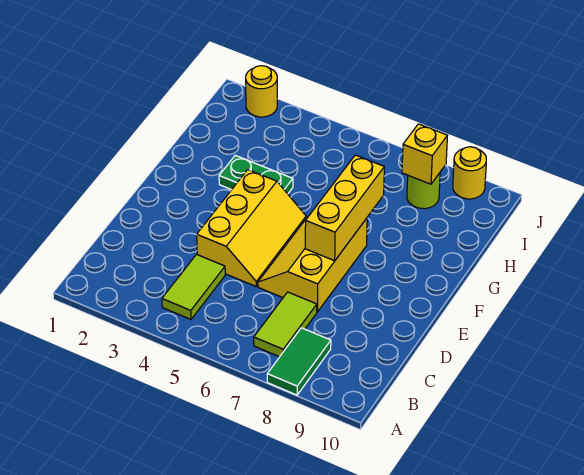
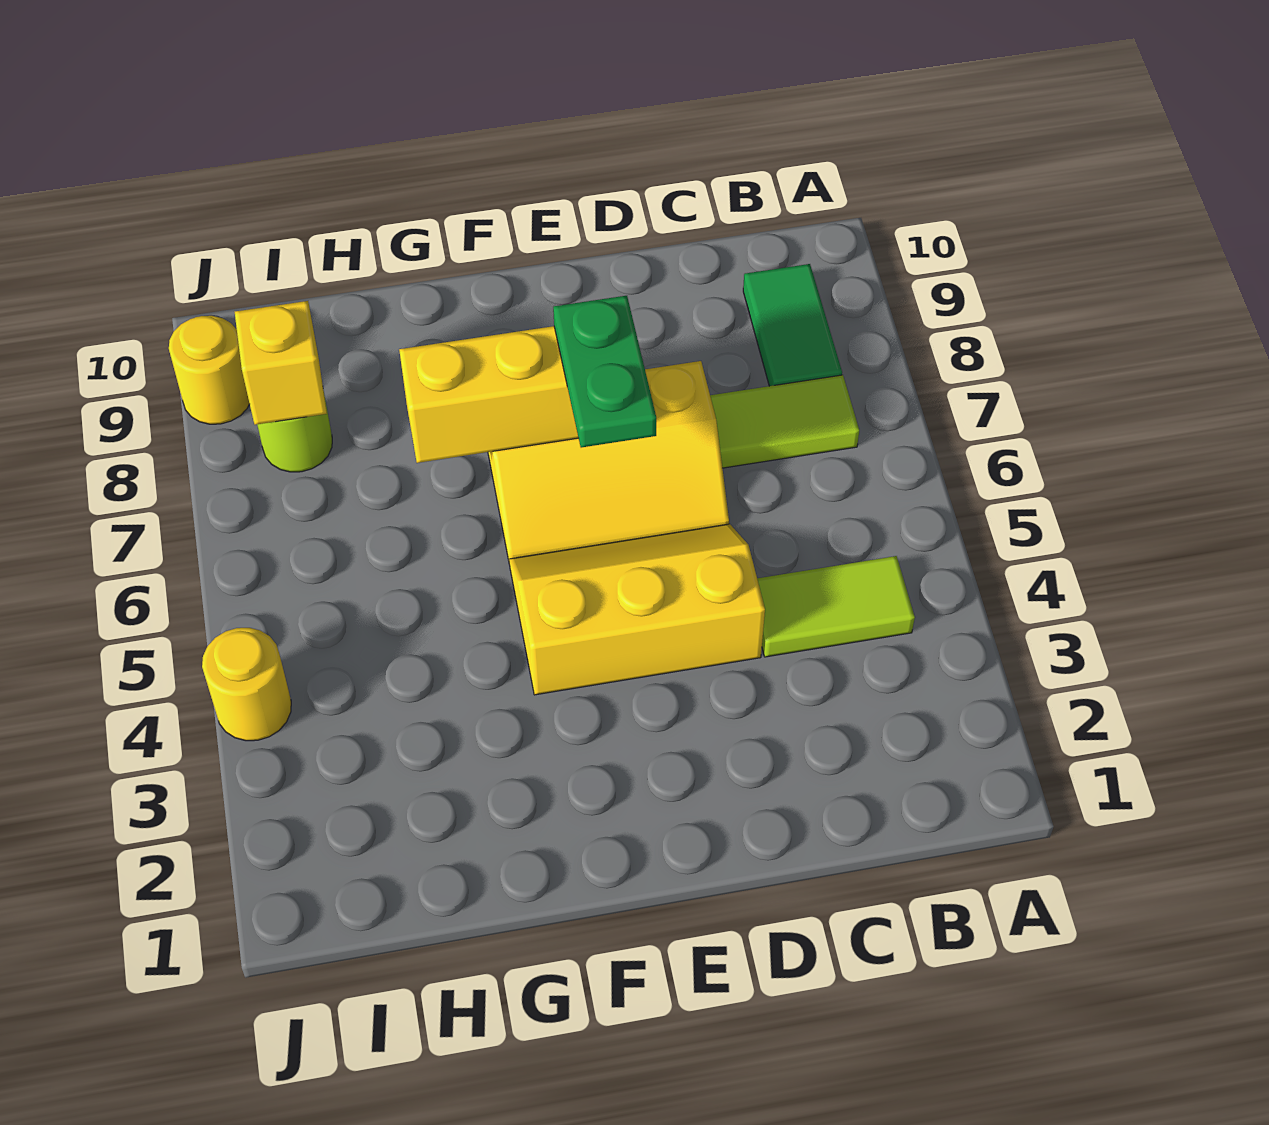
green tile A8:B8 level 1 -> green tile B8:B9 level 1
green plate G3:G4 level 1 -> green plate E6:E7 level 3
yellow round brick J2 level 1 -> yellow round brick J4 level 1

